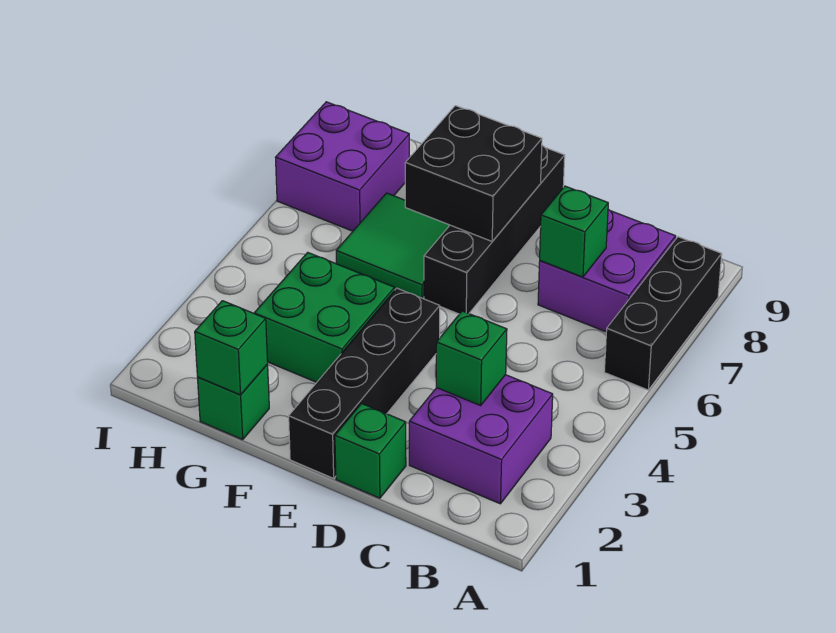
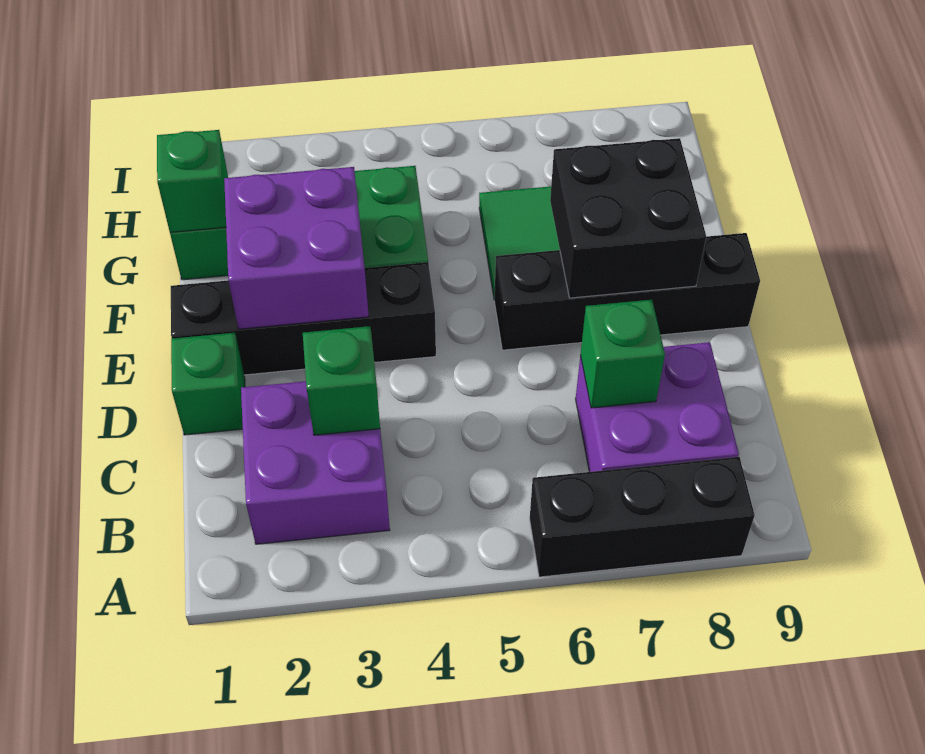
purple brick H7:I8 level 1 -> purple brick E2:F3 level 2

